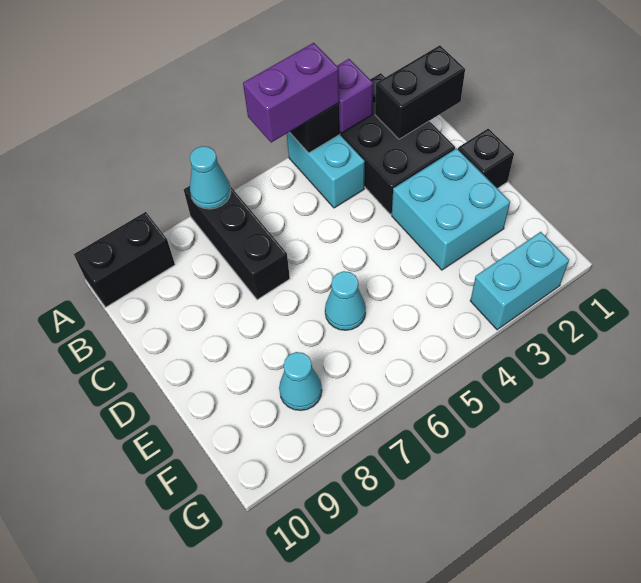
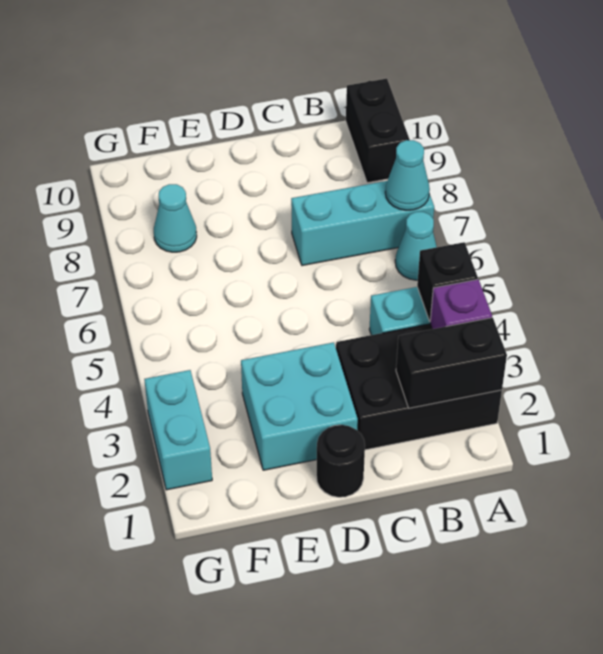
purple brick A4:A5 level 3 -> none
black brick A7:C7 level 1 -> cyan brick A7:C7 level 1
black brick B1:B2 level 2 -> black brick A2:B2 level 2
black brick D1 level 1 -> black round brick D1 level 1
cyan cone E6 level 1 -> cyan cone A6 level 1

